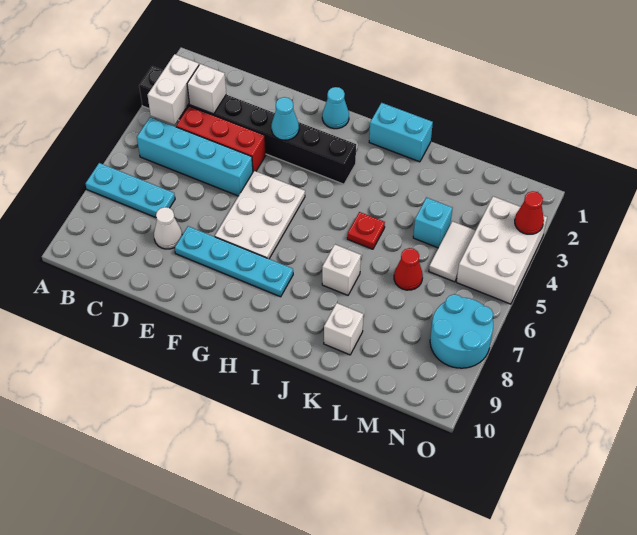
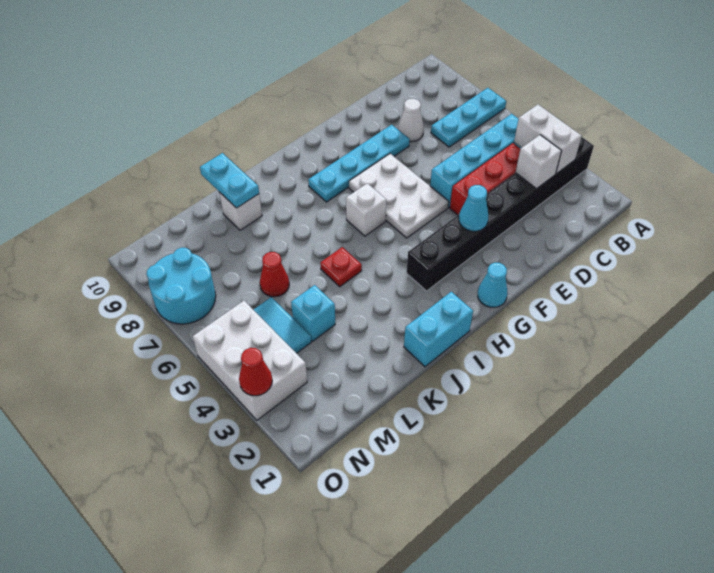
white brick J7 level 1 -> white brick H6 level 1
none -> cyan plate K9:K10 level 2
white tile M4:M5 level 1 -> cyan tile M4:M5 level 1

